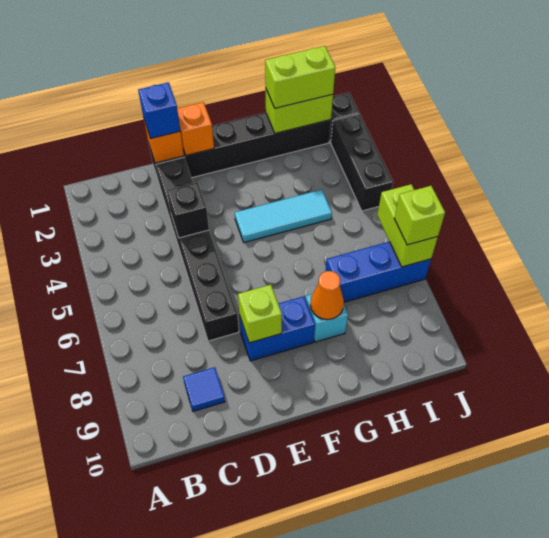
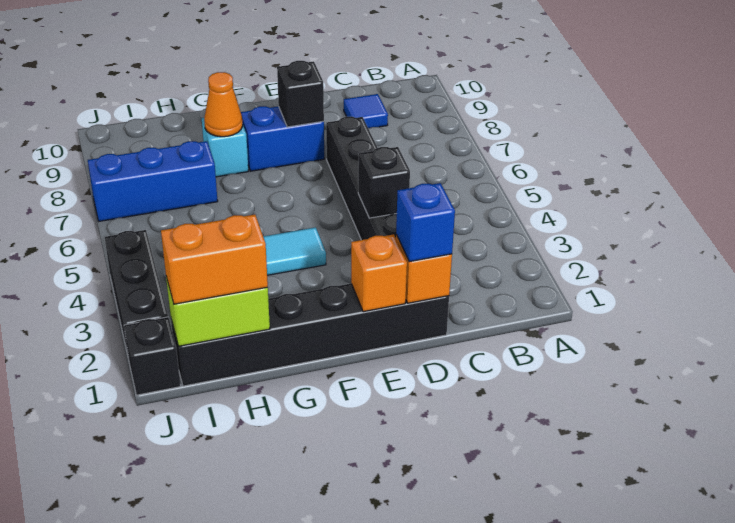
lime brick E8 level 2 -> black brick E8 level 2
lime brick H1:I1 level 3 -> orange brick H1:I1 level 3
lime brick J6:J7 level 2 -> none
lime brick J7 level 3 -> none

